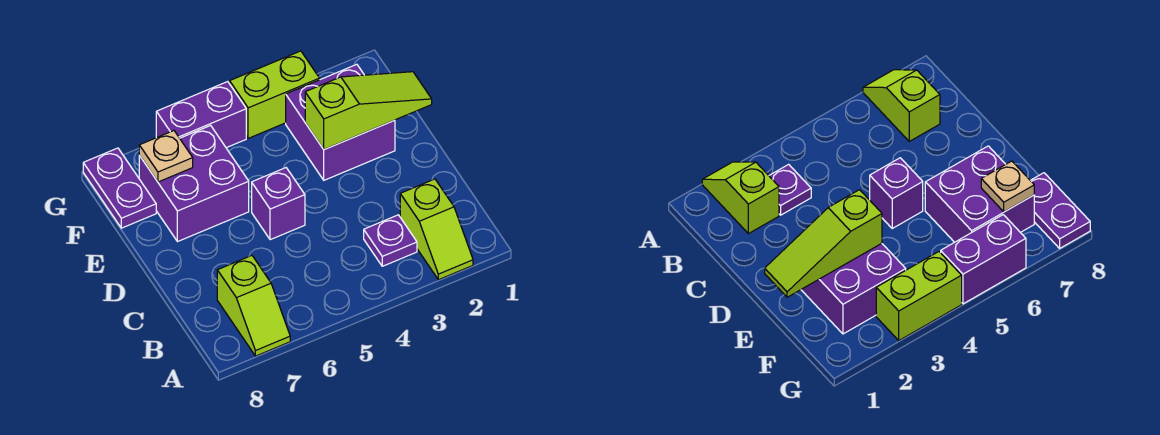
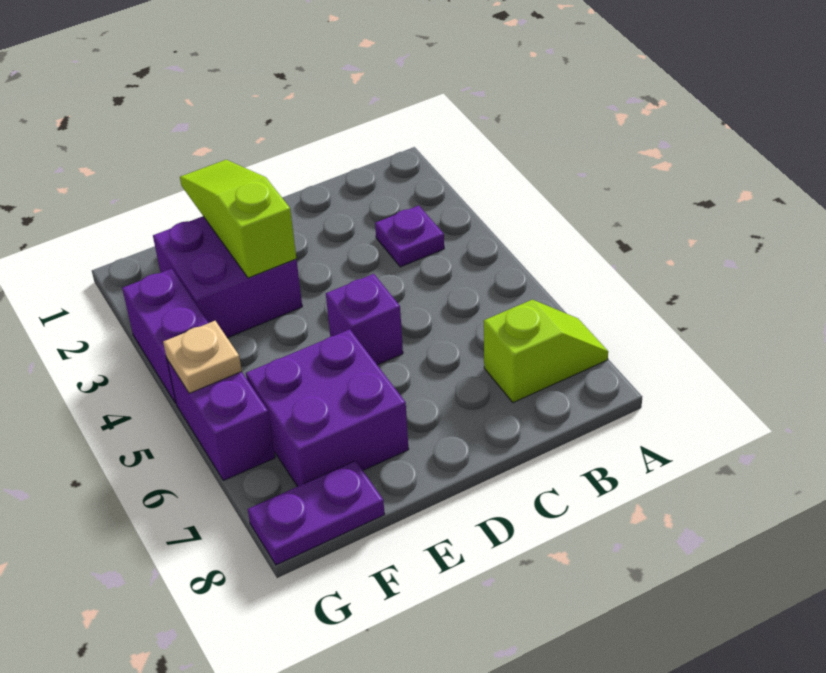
lime slope A2:B2 level 1 top B -> none
tan plate F7 level 2 -> tan plate G5 level 2
lime brick G3:G4 level 1 -> purple brick G3:G4 level 1

